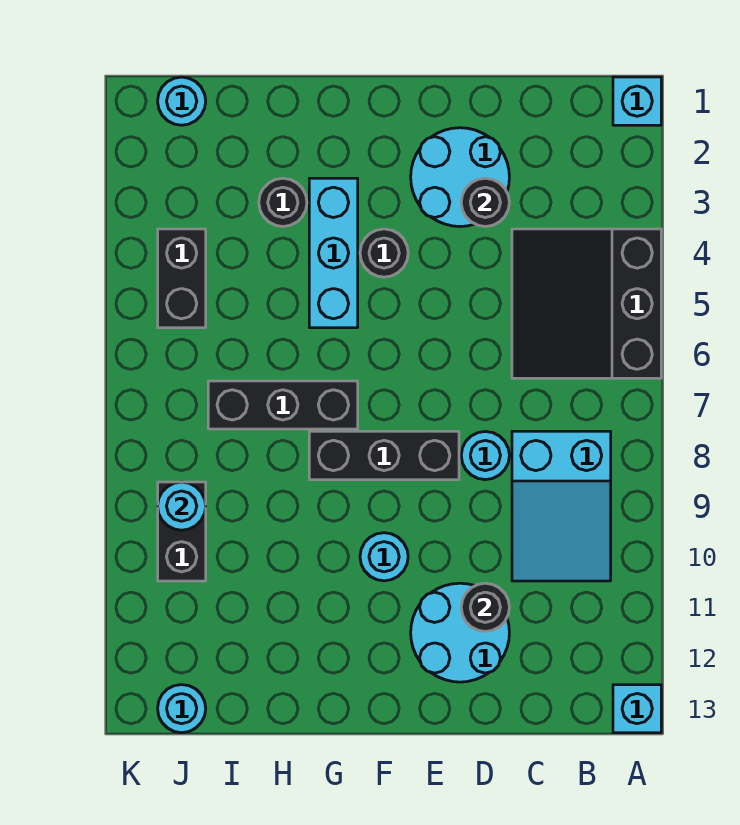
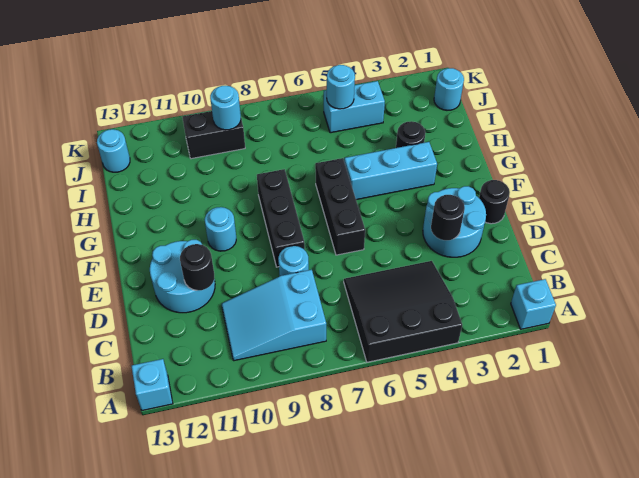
black round brick F4 level 1 -> black round brick E1 level 1
black brick G7:I7 level 1 -> black brick E6:G6 level 1
black brick J4:J5 level 1 -> cyan brick J4:J5 level 1
none -> cyan round brick J5 level 2

